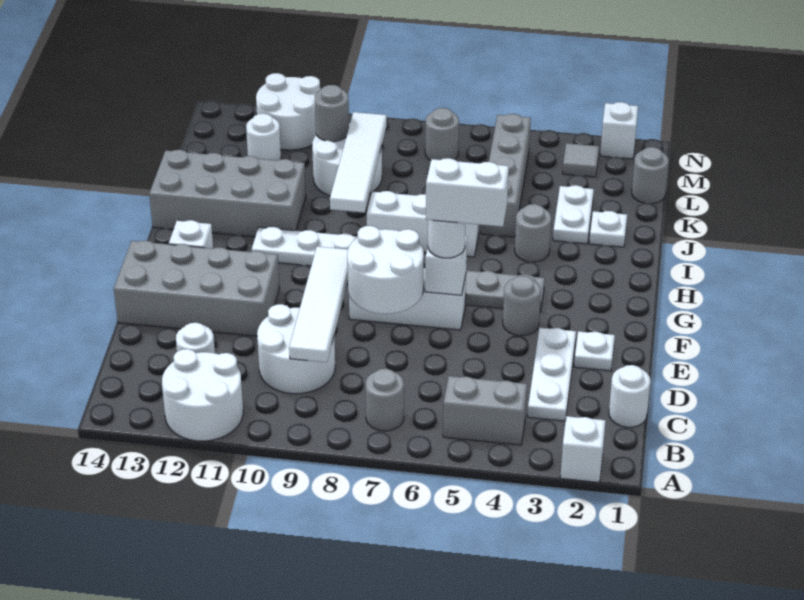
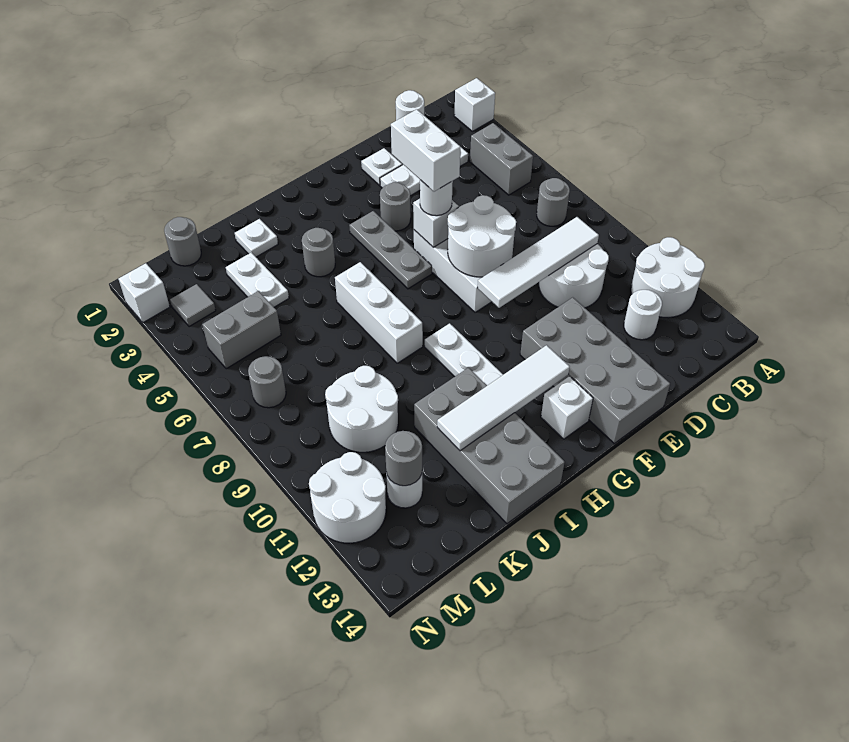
white tile I9:L9 level 2 -> white tile G12:J12 level 2
white plate J3:K3 level 1 -> white plate K3:K4 level 1
grey brick J5:M5 level 1 -> grey brick L5:M5 level 1
grey round brick L10 level 2 -> grey round brick L12 level 2

